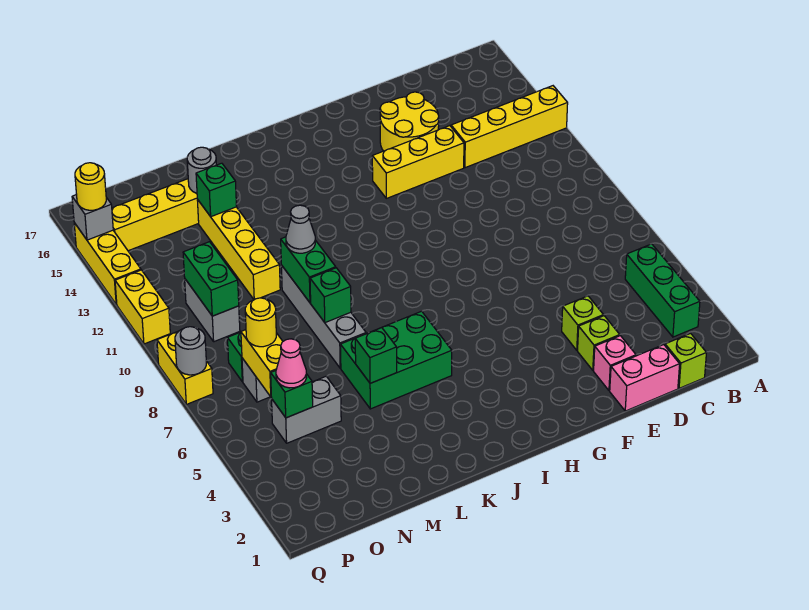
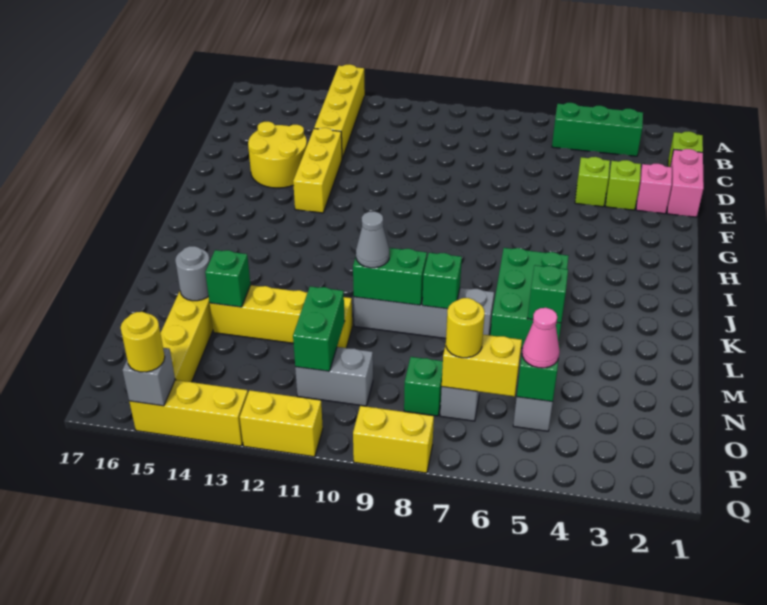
green brick O10:O11 level 2 -> green brick N11:O11 level 2
grey round brick Q8 level 2 -> none

